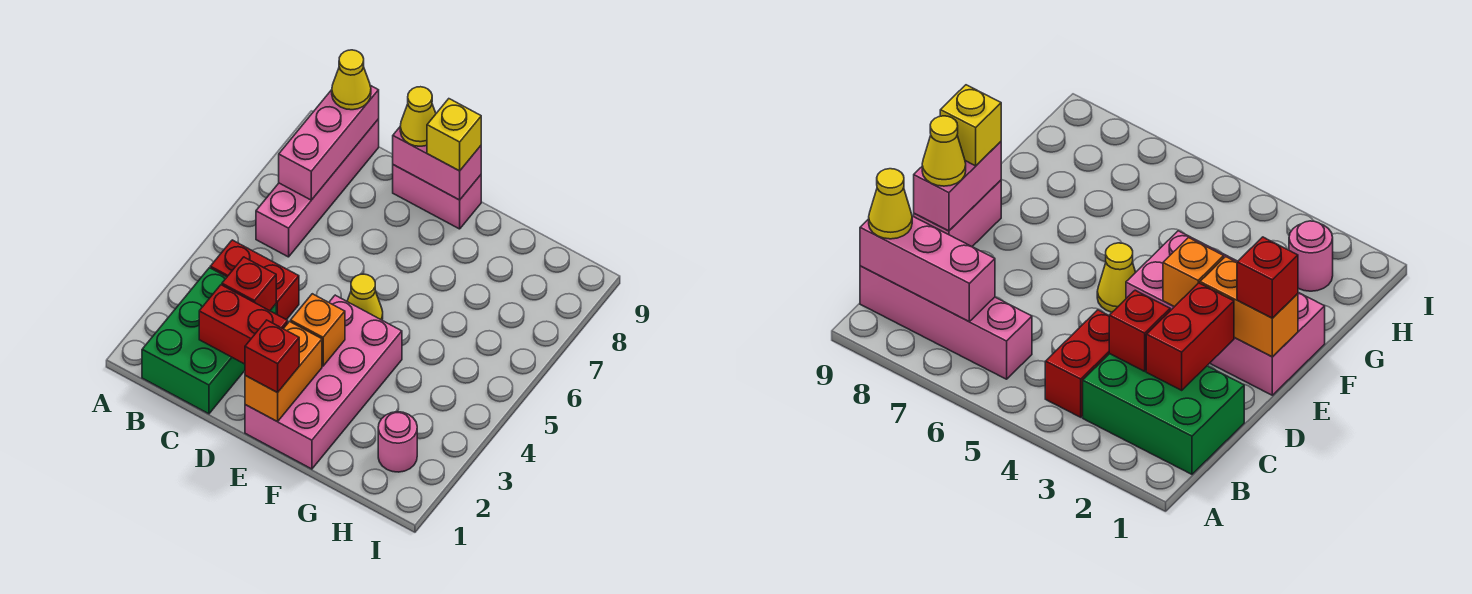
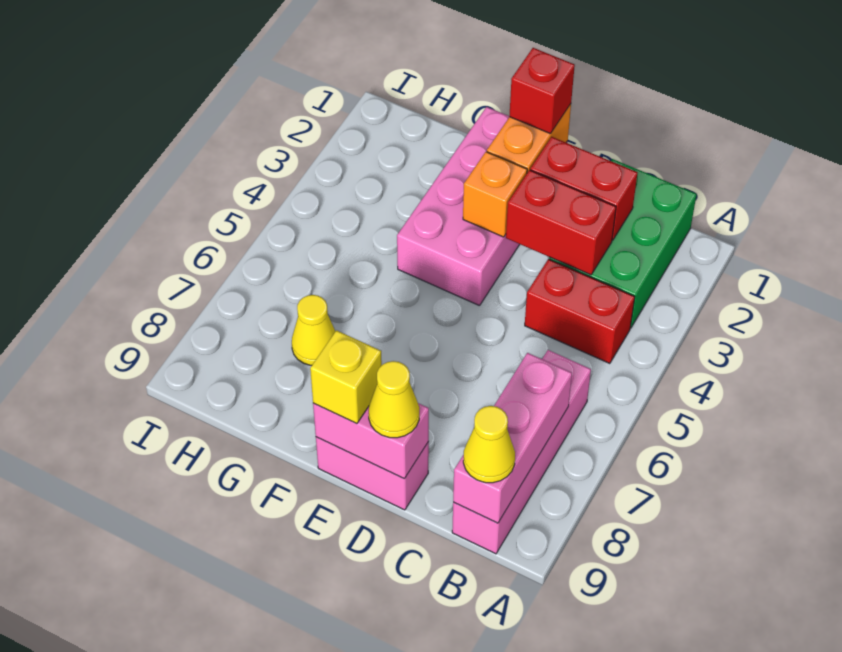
red brick C3 level 2 -> red brick C3:D3 level 2
yellow cone E5 level 1 -> yellow cone G7 level 1
pink round brick H2 level 1 -> none

